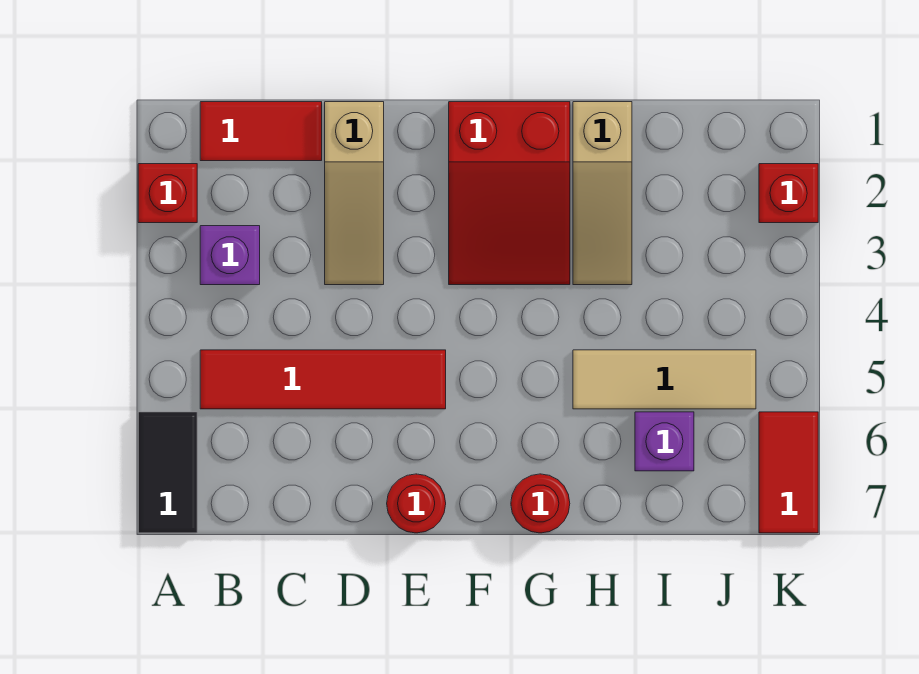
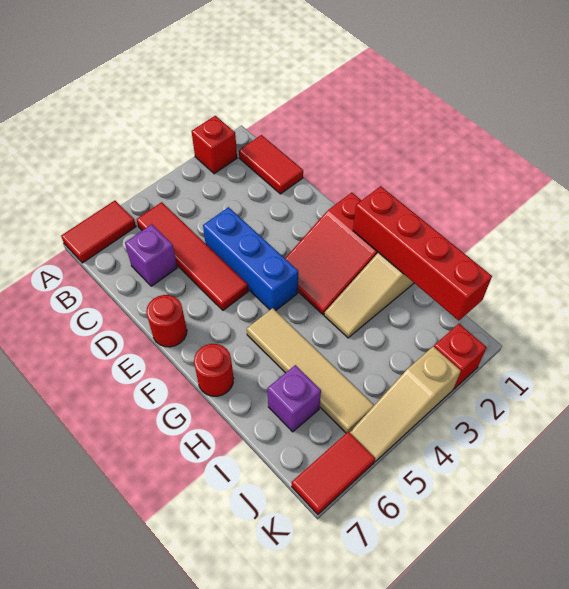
black tile A6:A7 level 1 -> red tile A6:A7 level 1
purple brick B3 level 1 -> purple brick C6 level 1
tan slope D1:D3 level 1 top 1 -> tan slope K3:K5 level 1 top 3
none -> blue brick D4:F4 level 1
none -> red brick G1:J1 level 2
tan tile H5:J5 level 1 -> tan tile G5:J5 level 1

